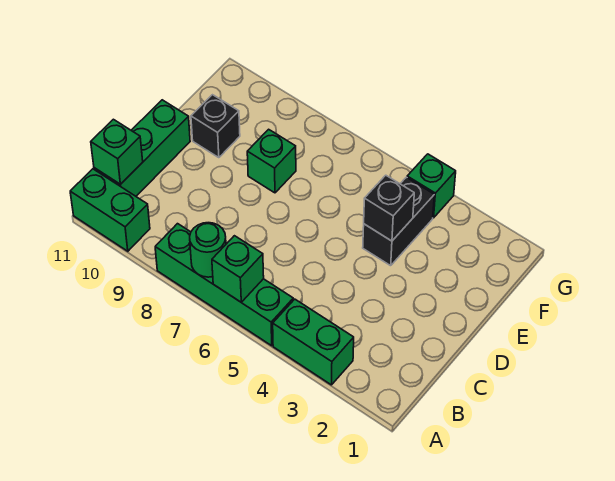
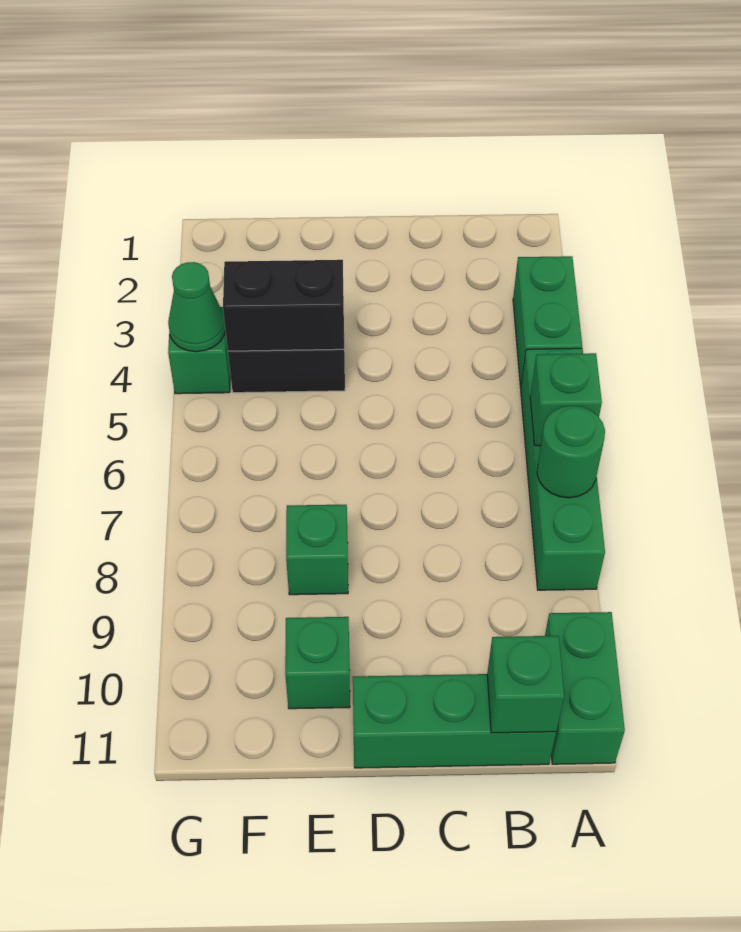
black brick E4 level 2 -> black brick E4:F4 level 2
black brick E10 level 1 -> green brick E10 level 1
none -> green cone G4 level 2

